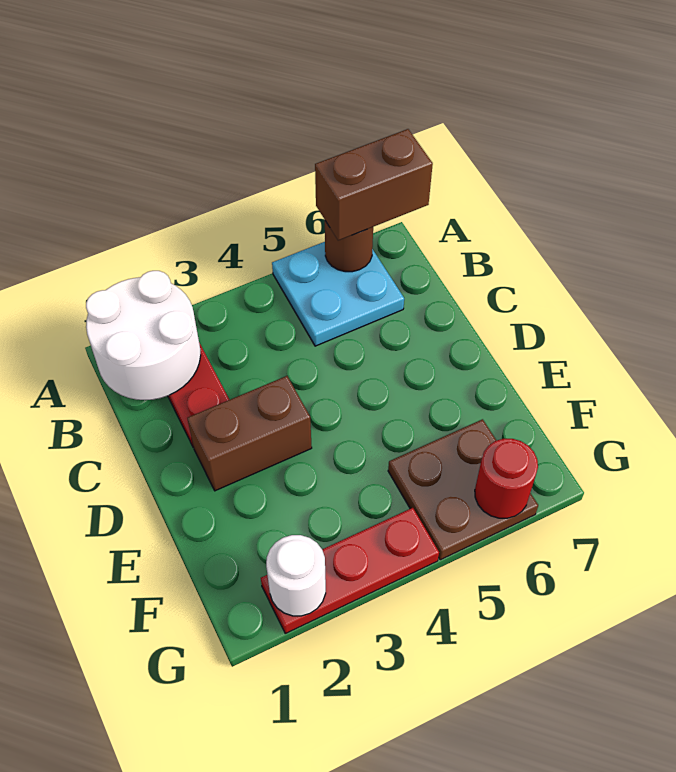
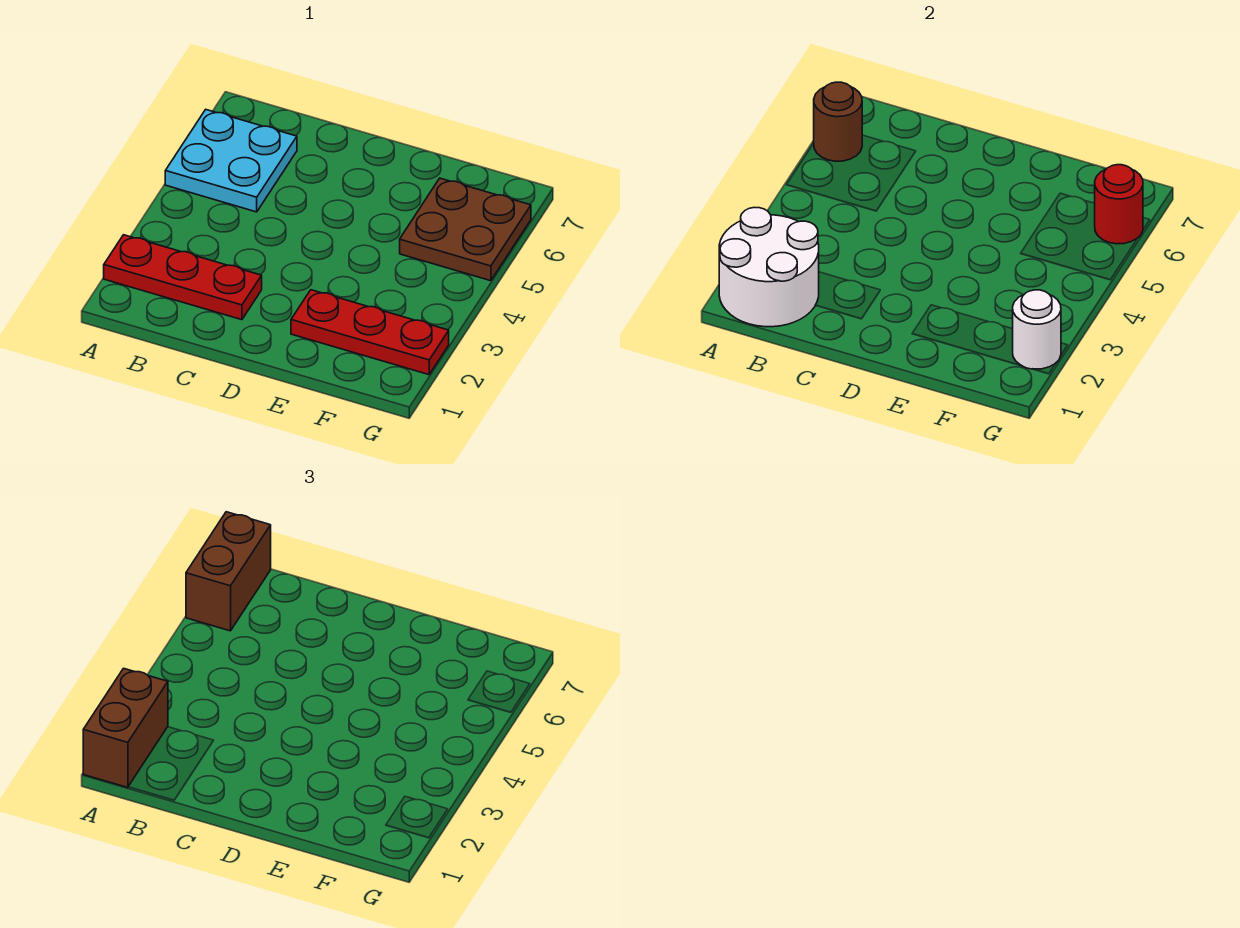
brown brick D2:D3 level 1 -> brown brick A1:A2 level 3
red plate G2:G4 level 1 -> red plate E2:G2 level 1

